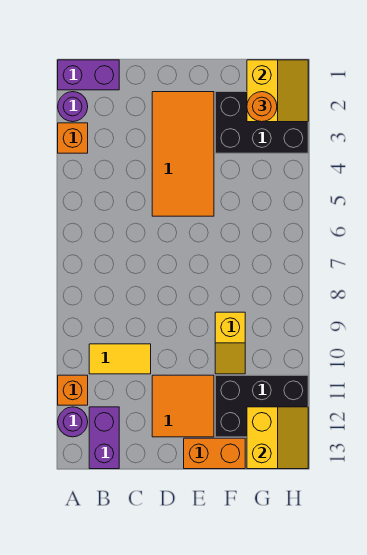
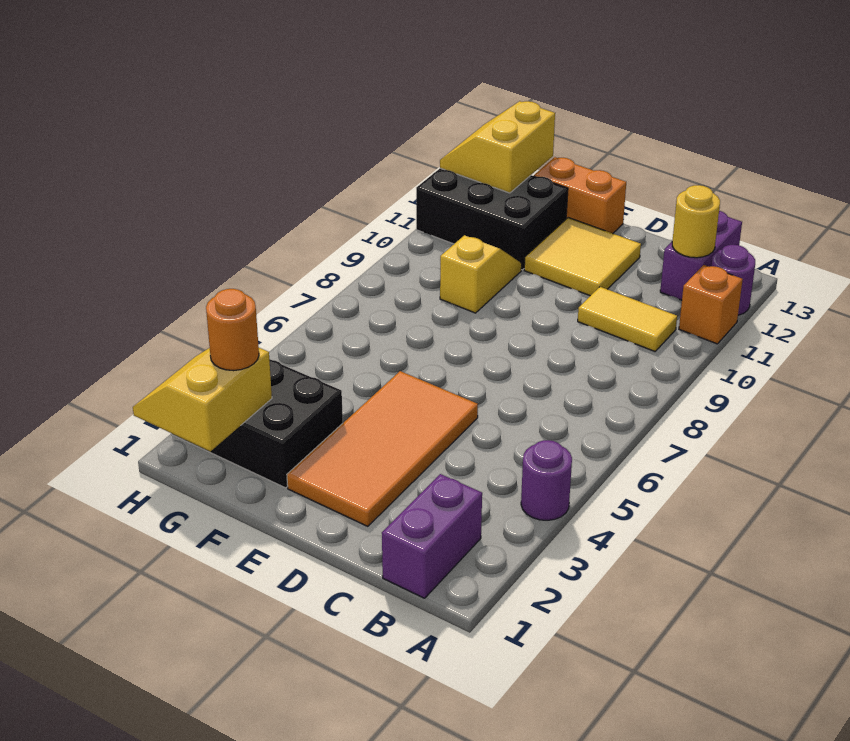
purple brick A1:B1 level 1 -> purple brick B1:B2 level 1
purple round brick A2 level 1 -> purple round brick A4 level 1
orange brick A3 level 1 -> none
none -> yellow round brick B12 level 2
orange tile D11:E12 level 1 -> yellow tile D11:E12 level 1

